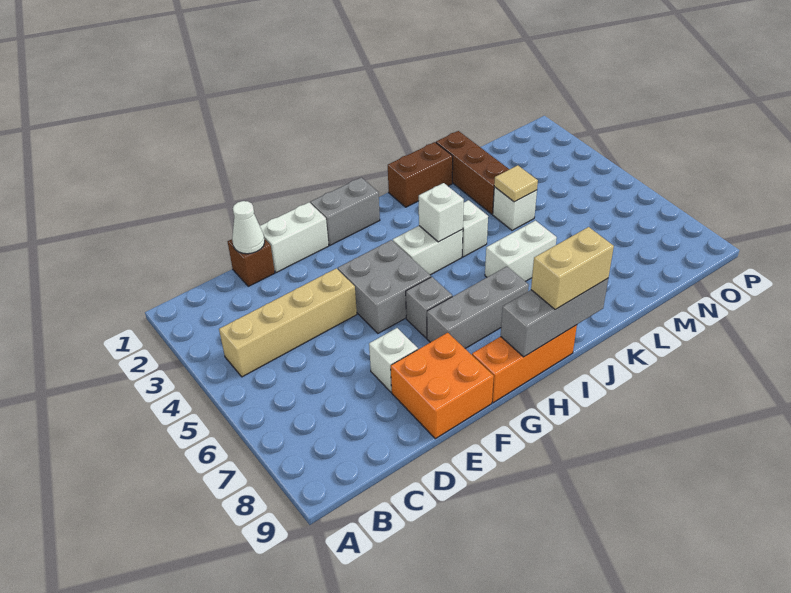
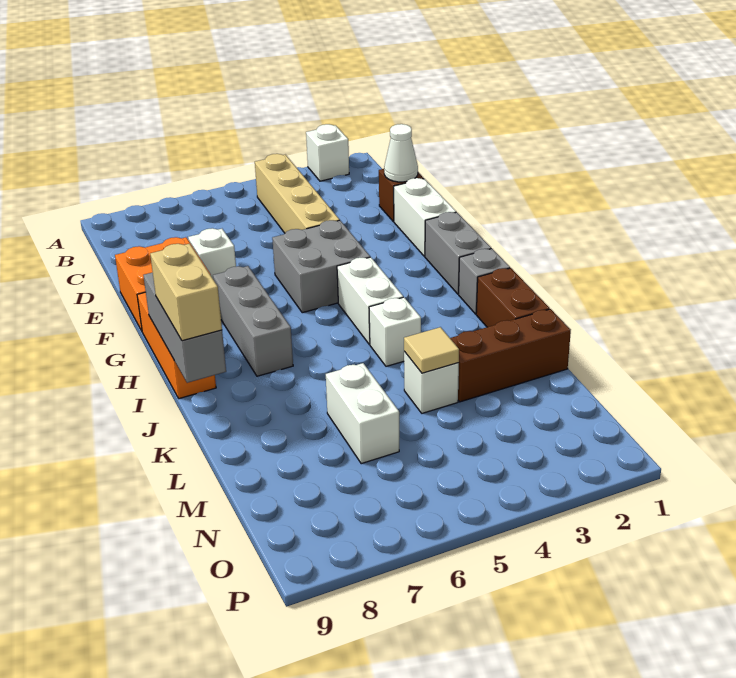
grey brick G6 level 1 -> grey brick I1 level 1
white brick I4 level 2 -> white brick A2 level 1
white brick J6:K6 level 1 -> white brick L6:M6 level 1

